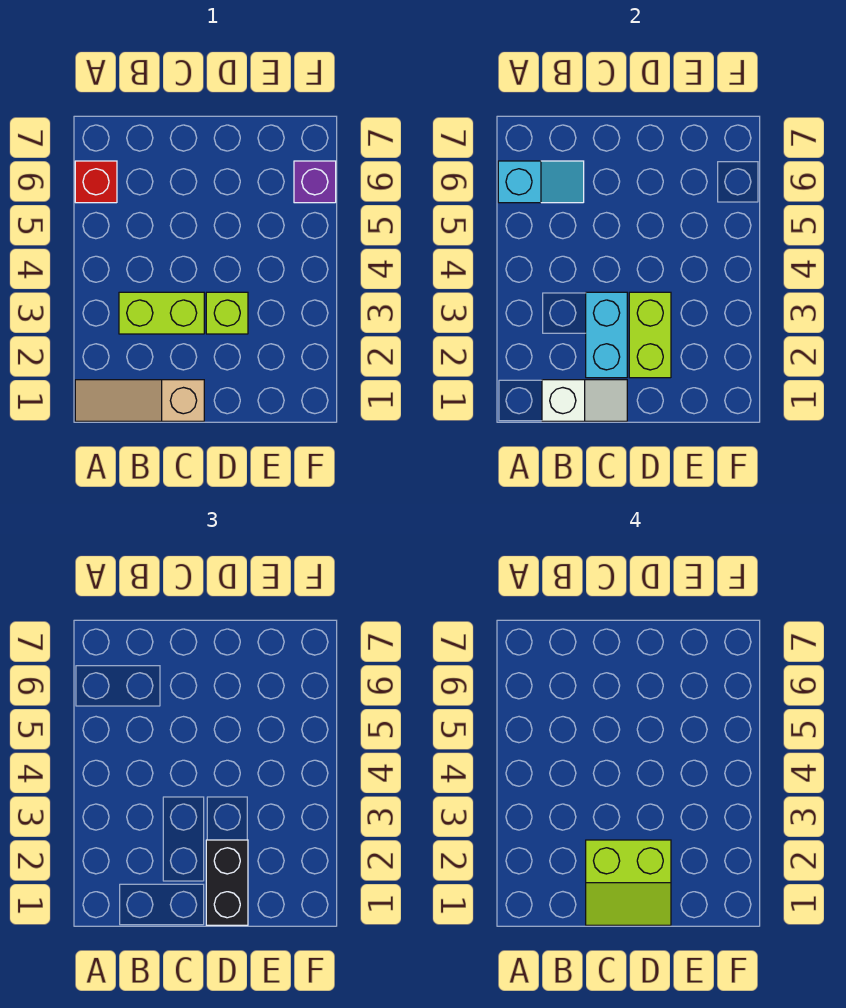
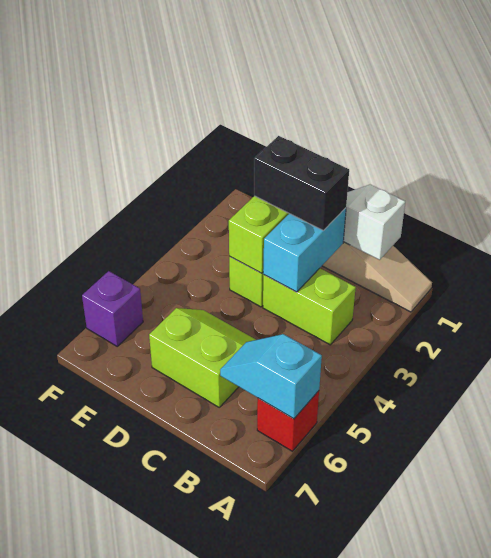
lime slope C1:D2 level 4 top 2 -> lime slope C5:D6 level 1 top 6
black brick D1:D2 level 3 -> black brick C2:D2 level 3

